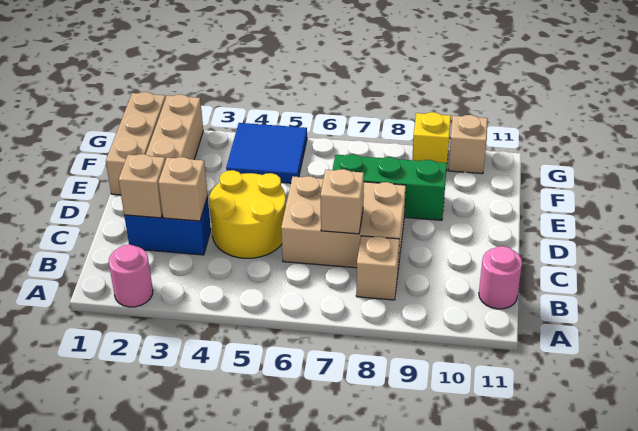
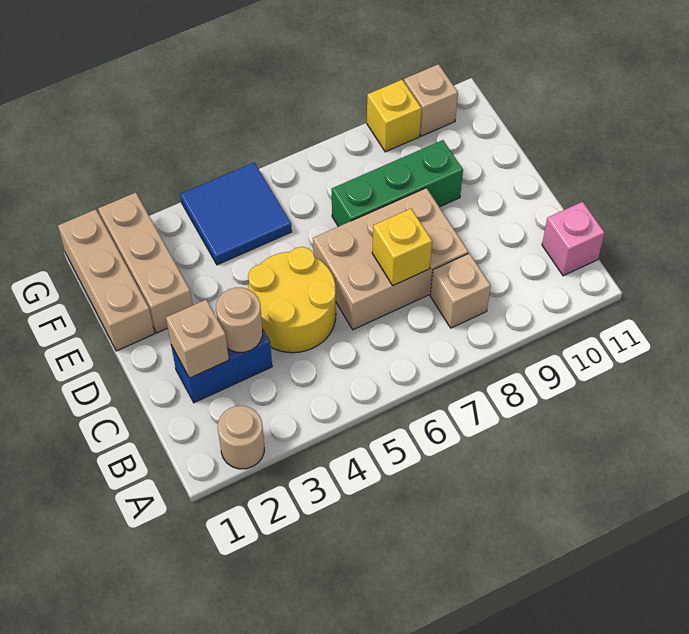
pink round brick A2 level 1 -> tan round brick A2 level 1
pink round brick B11 level 1 -> pink brick B11 level 1
tan brick C3 level 2 -> tan round brick C3 level 2
tan brick C7 level 2 -> yellow brick C7 level 2

